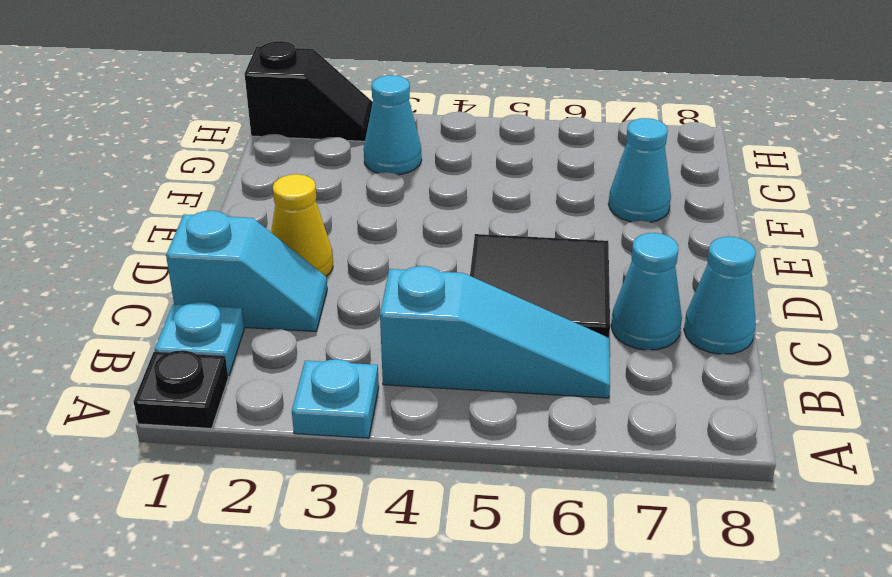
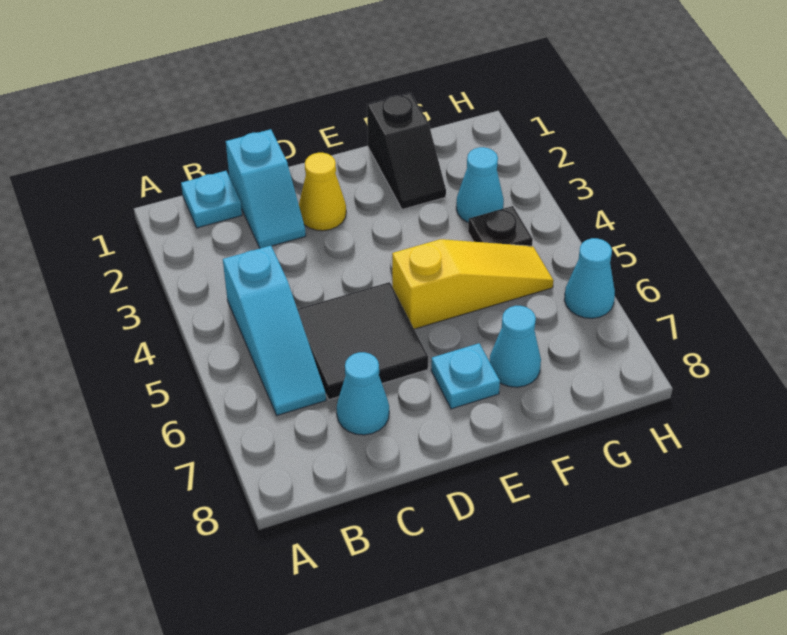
black plate A1 level 1 -> black plate G4 level 1
cyan plate A3 level 1 -> cyan plate E7 level 1
cyan cone C8 level 1 -> cyan cone H6 level 1
none -> yellow slope E5:G5 level 1 top E
black slope H1:H2 level 1 top 1 -> black slope F1:F2 level 1 top 1

